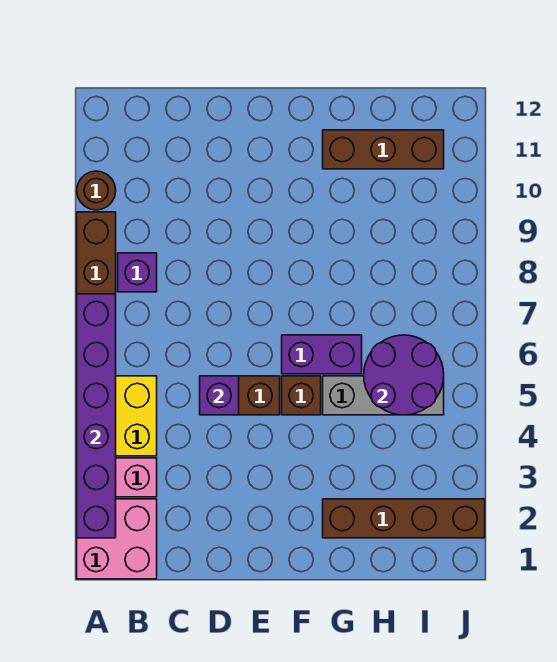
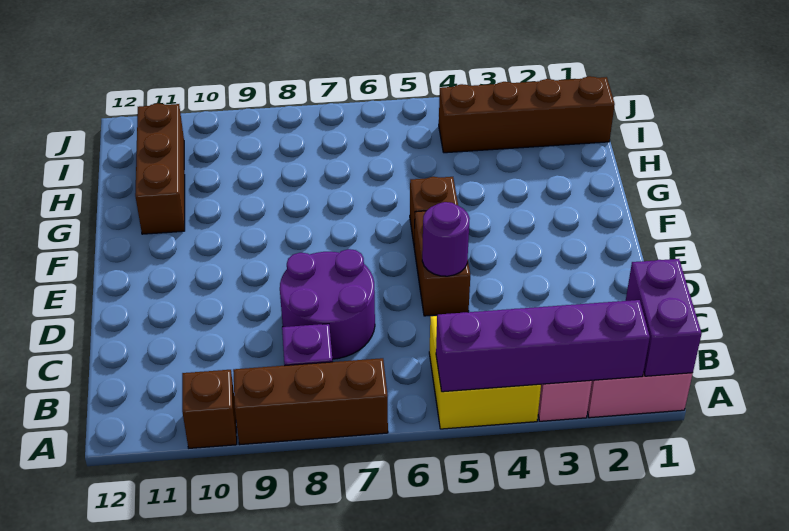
purple brick A2:A7 level 2 -> purple brick A2:A5 level 2
brown round brick A10 level 1 -> brown brick A10 level 1
purple brick D5 level 2 -> purple round brick D5 level 2
purple brick F6:G6 level 1 -> purple brick A1:B1 level 2
brown brick G2:J2 level 1 -> brown brick I1:I4 level 1
grey brick G5:I5 level 1 -> none
purple round brick H5:I6 level 2 -> purple round brick C7:D8 level 1

